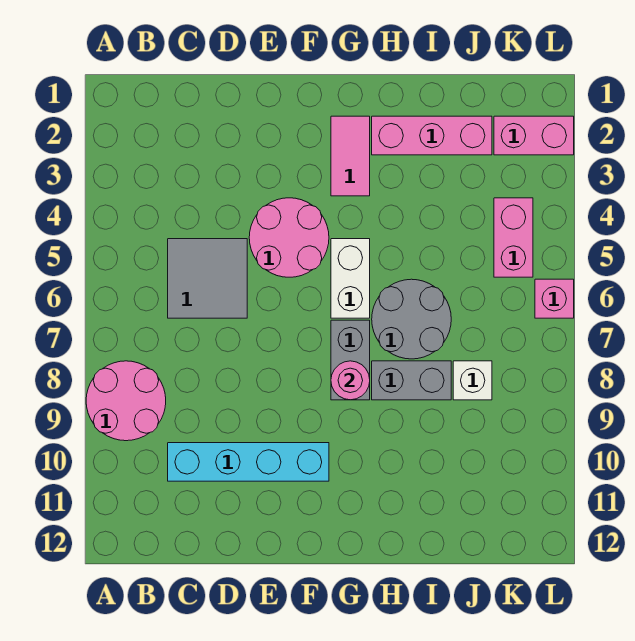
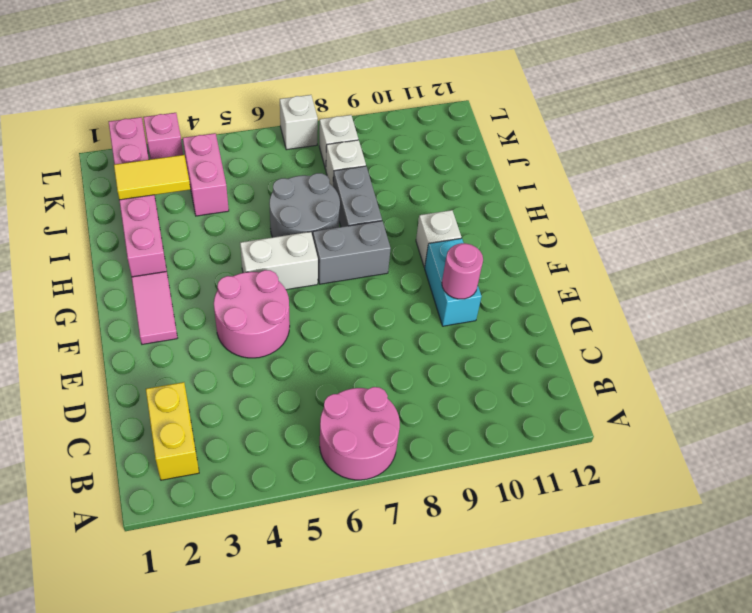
pink round brick A8:B9 level 1 -> pink round brick A6:B7 level 1
none -> yellow brick B2:C2 level 1
grey tile C5:D6 level 1 -> none
cyan brick C10:F10 level 1 -> cyan brick E10:F10 level 1
pink tile G2:G3 level 1 -> pink tile F2:G2 level 1
pink round brick G8 level 2 -> pink round brick E10 level 2
none -> white brick G10 level 1
none -> yellow tile J2:J3 level 2
pink brick K4:K5 level 1 -> pink brick J4:K4 level 1
none -> white brick K8 level 1
pink brick L6 level 1 -> pink brick L3 level 1
none -> white brick L7 level 1

